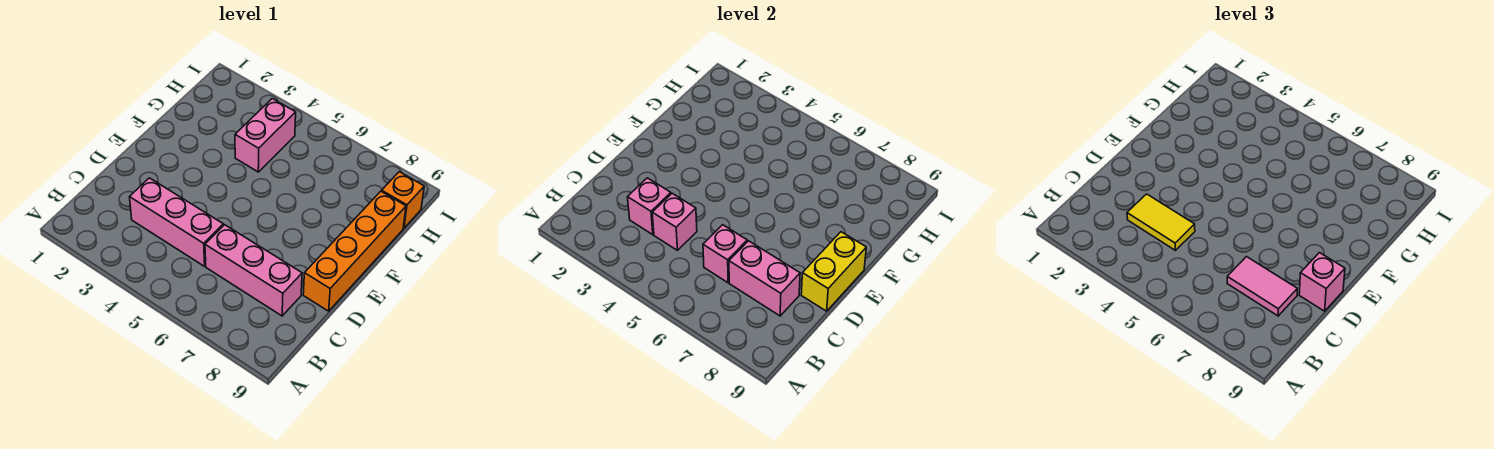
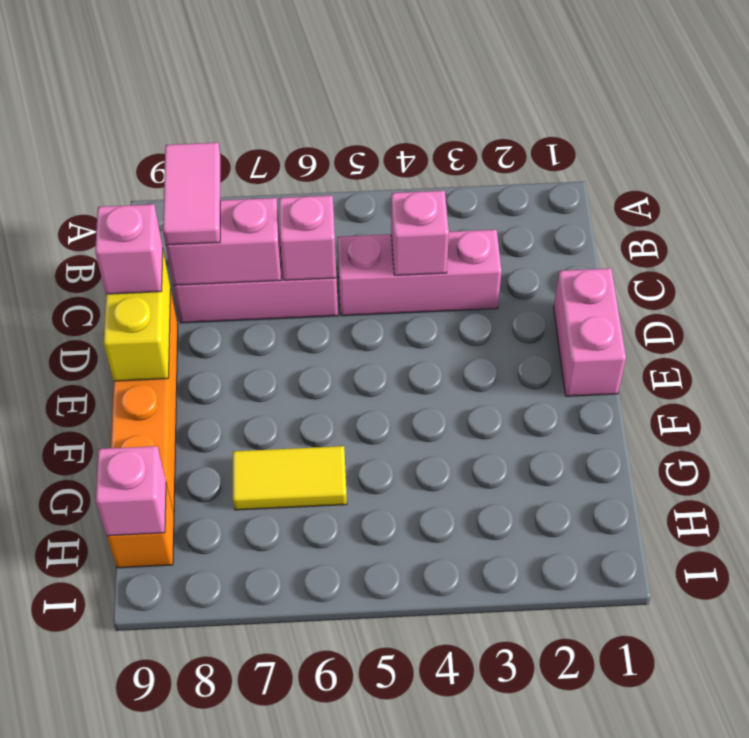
pink brick C3 level 2 -> pink brick H9 level 2
yellow tile C3:C4 level 3 -> yellow tile G6:G7 level 1
pink tile C7:C8 level 3 -> pink tile B8:C8 level 3
pink brick G4:H4 level 1 -> pink brick D1:E1 level 1

